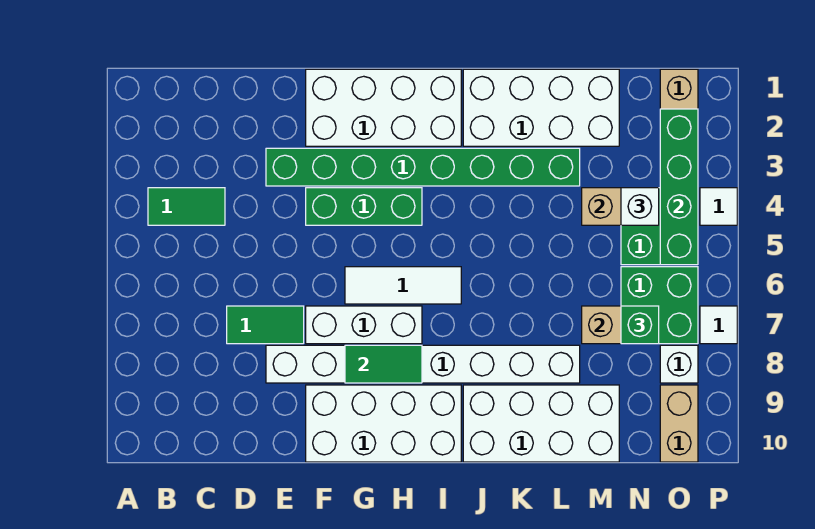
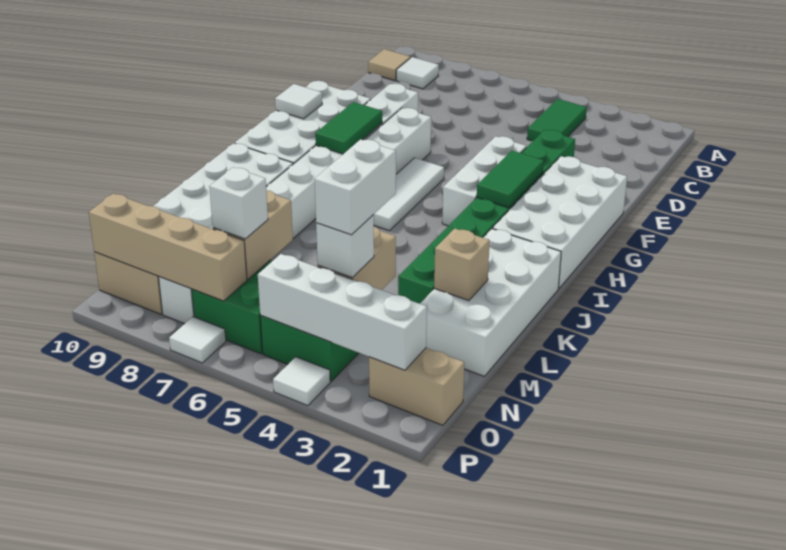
none -> white tile B9 level 1
none -> tan tile B10 level 1
green tile D7:E7 level 1 -> green tile G3:H3 level 2
green brick F4:H4 level 1 -> white brick F4:H4 level 1
none -> white tile G10 level 2
none -> tan brick L2 level 2
none -> white brick M4:N4 level 4
green brick N7 level 3 -> white brick N7 level 3
green brick O2:O5 level 2 -> white brick O2:O5 level 2
none -> tan brick O7:O10 level 2

